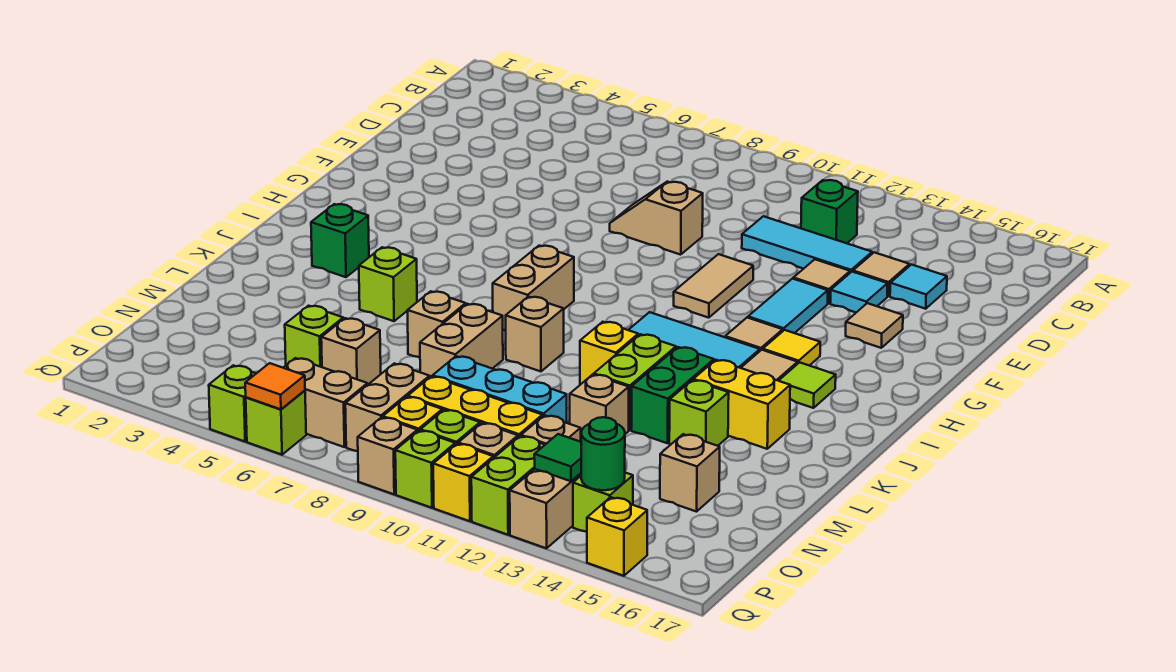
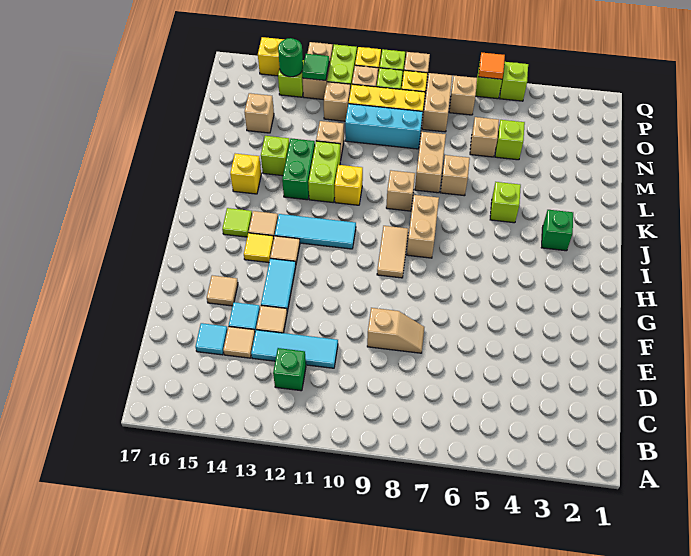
tan tile F11:G11 level 1 -> tan tile H9:I9 level 1
yellow brick K14:K15 level 1 -> yellow brick K15 level 1
tan brick P6:P7 level 1 -> tan brick P7 level 1

